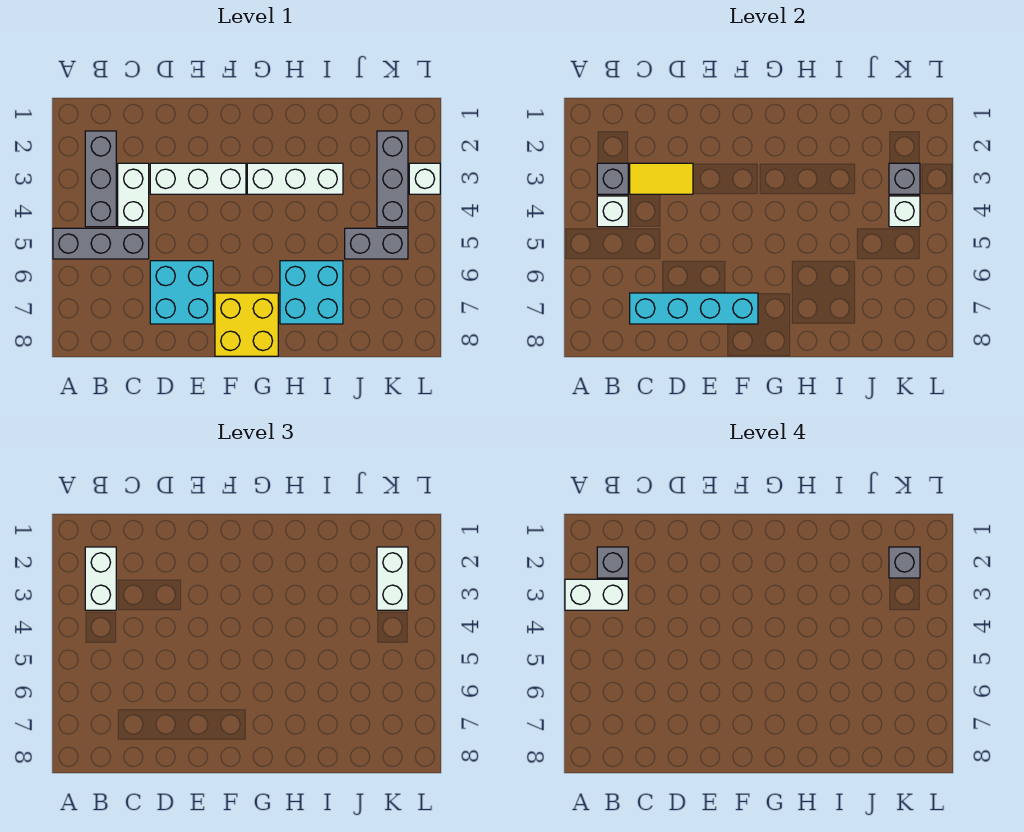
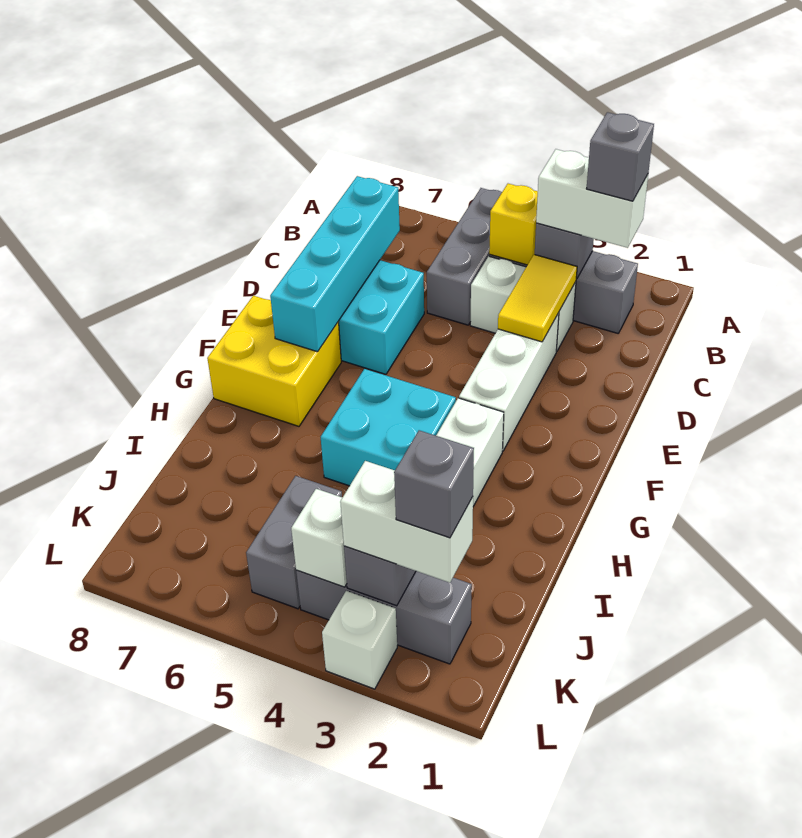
white brick A3:B3 level 4 -> none
white brick B4 level 2 -> yellow brick B4 level 2
cyan brick H6:I7 level 1 -> cyan brick G4:H5 level 1

